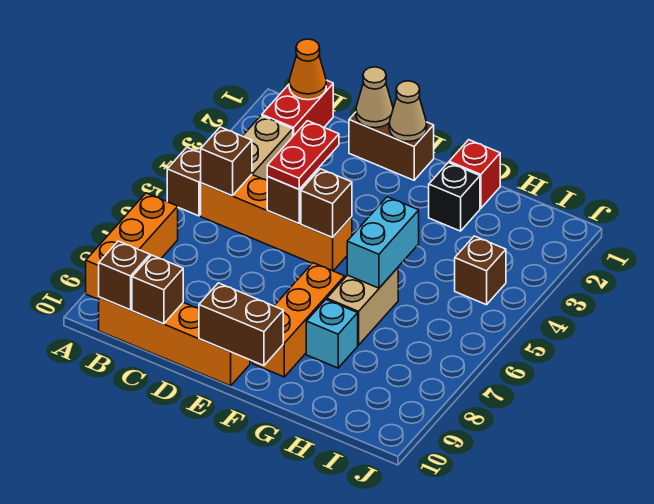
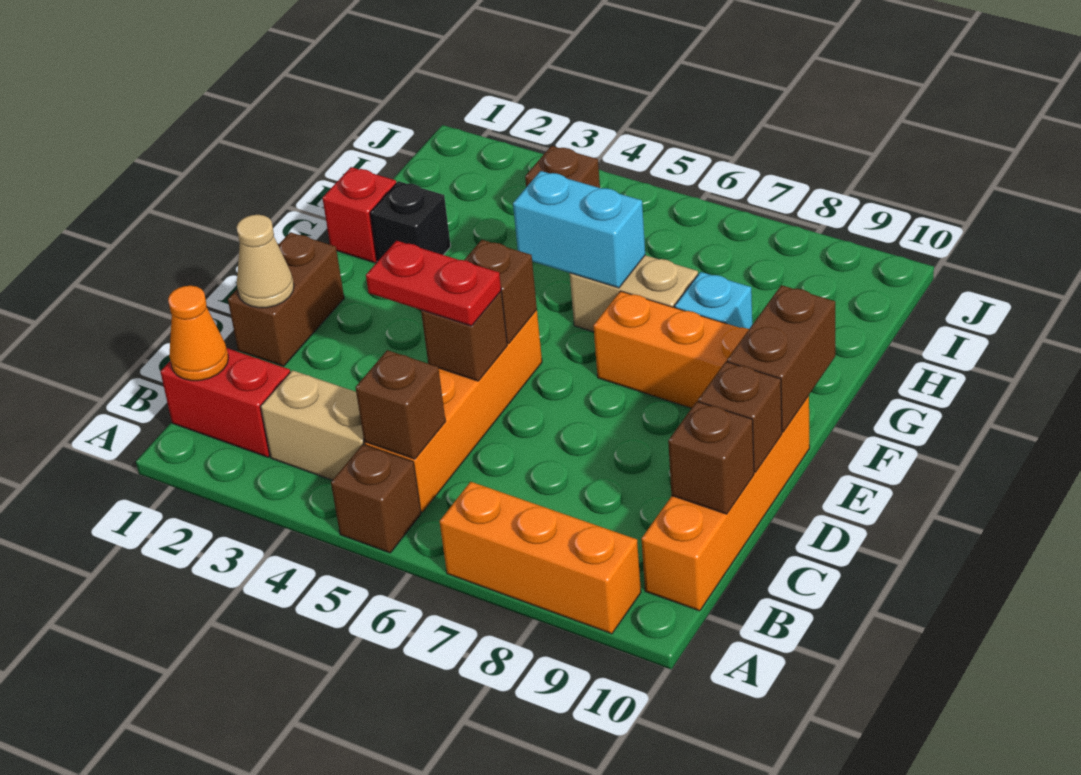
brown brick B10 level 2 -> brown brick D10 level 2
tan cone E1 level 2 -> none

